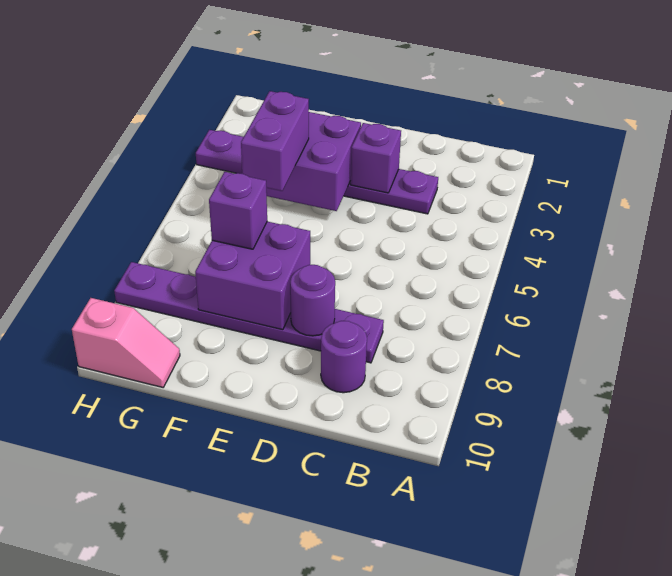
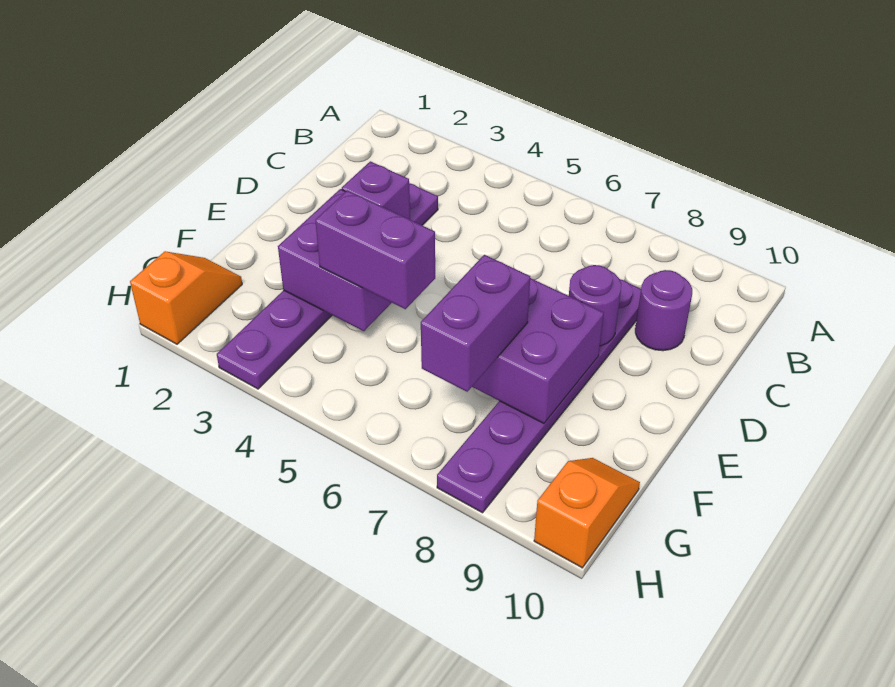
purple brick F7 level 3 -> purple brick F7:G7 level 3
none -> orange slope G1:H1 level 1 top H
pink slope G10:H10 level 1 top H -> orange slope G10:H10 level 1 top H

